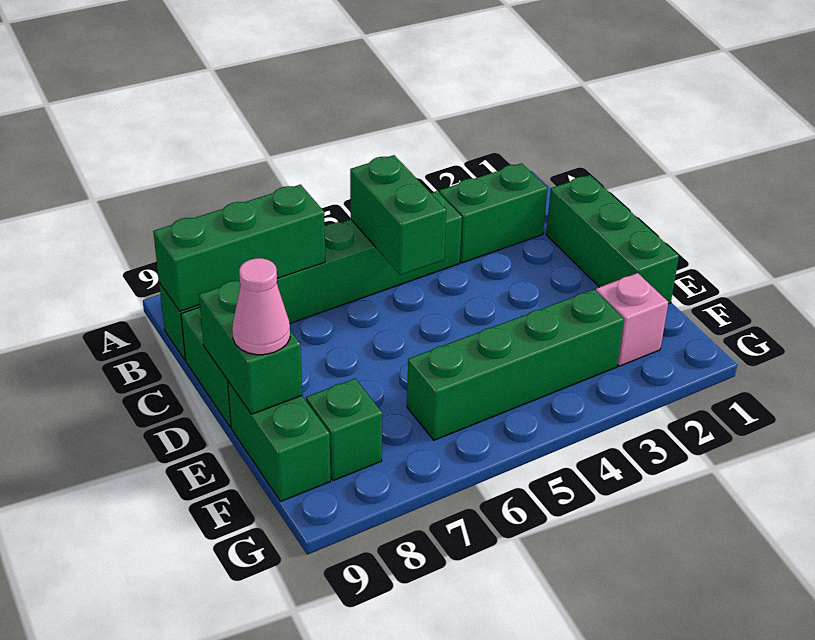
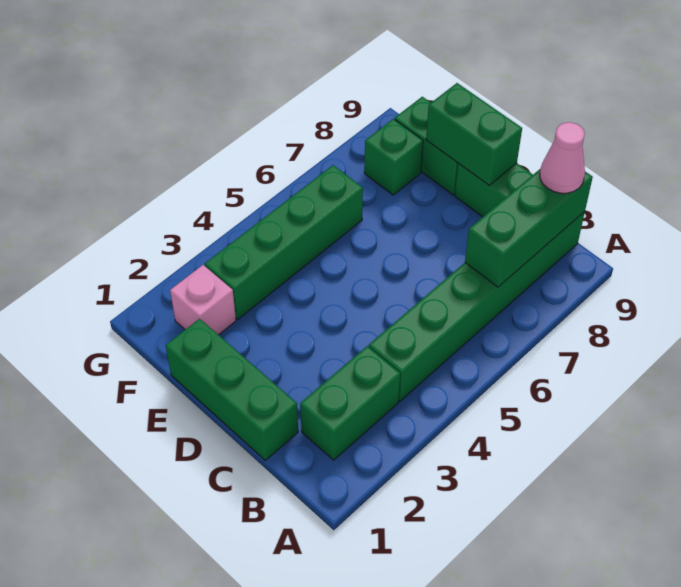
green brick B5:C5 level 2 -> none
pink cone E9 level 3 -> pink cone B9 level 3

